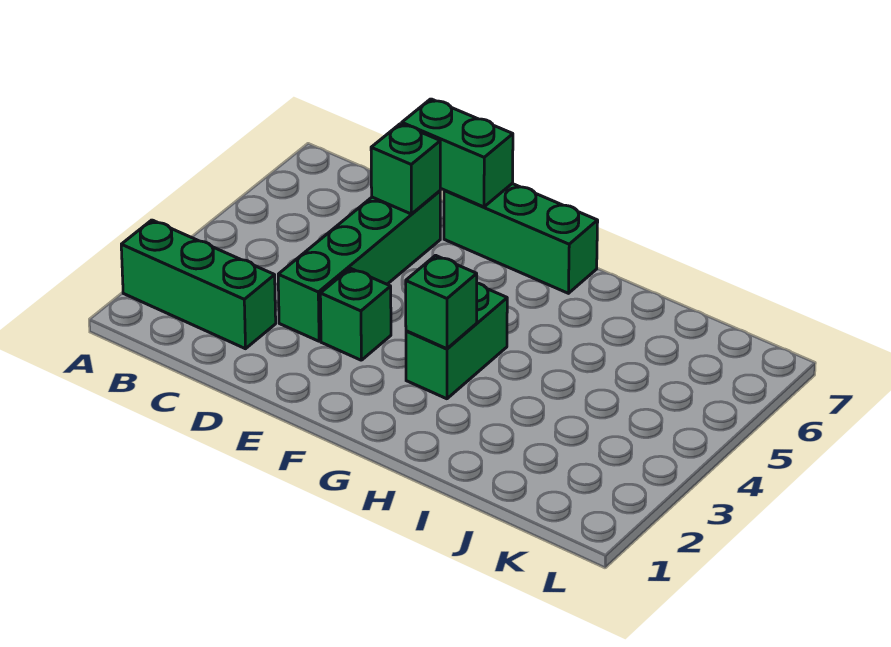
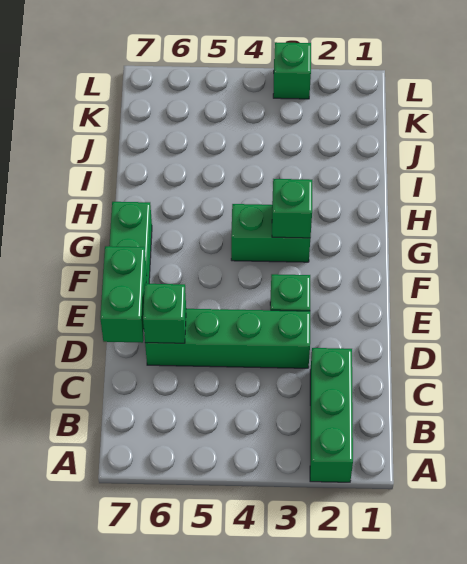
none -> green brick L3 level 1

